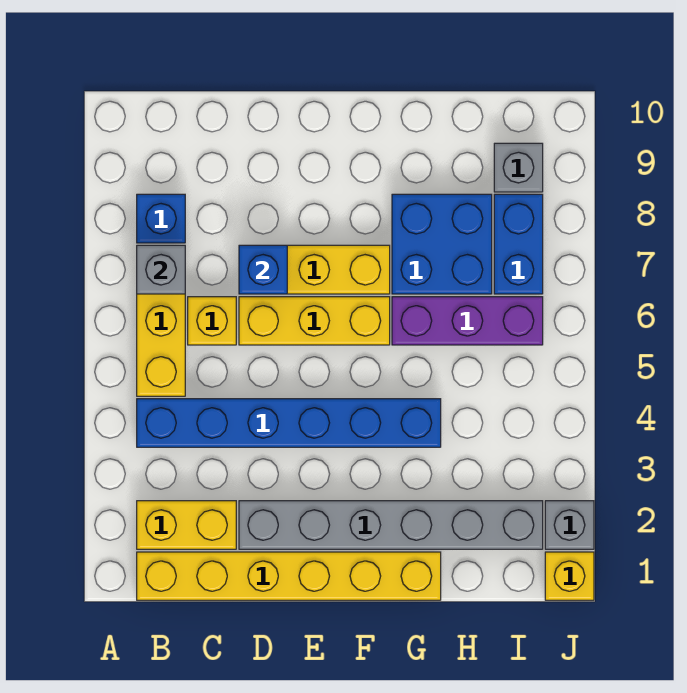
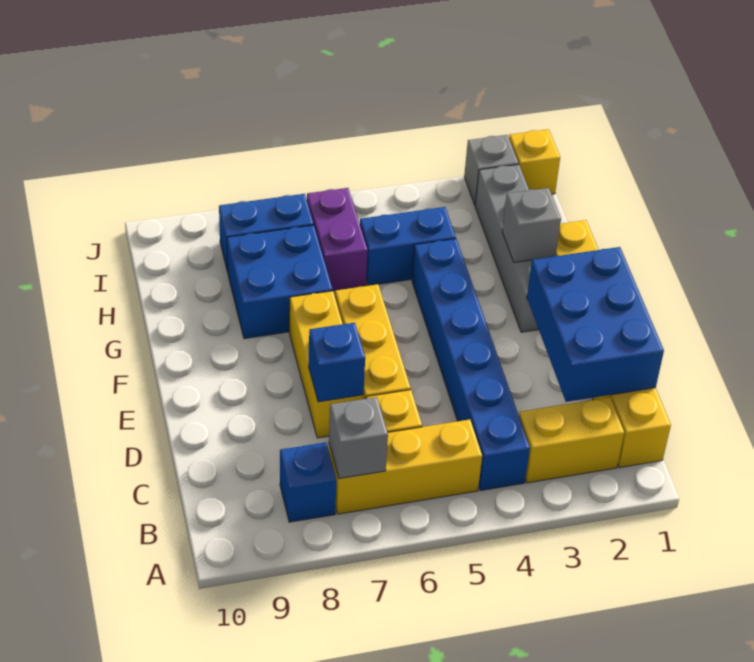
yellow brick B2:C2 level 1 -> yellow brick B2:B3 level 1
none -> blue brick C1:E2 level 2
grey brick D2:I2 level 1 -> grey brick F2:I2 level 1
purple brick G6:I6 level 1 -> purple brick H6:I6 level 1
none -> blue brick H4:H5 level 1
grey brick I9 level 1 -> grey brick G2 level 2

